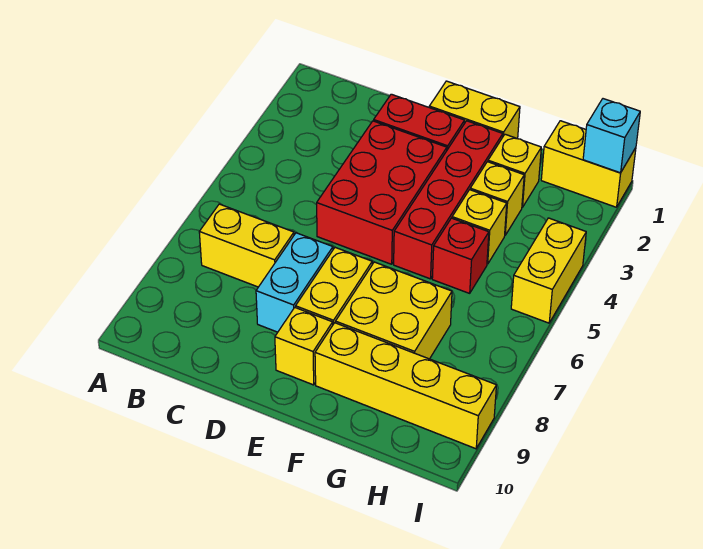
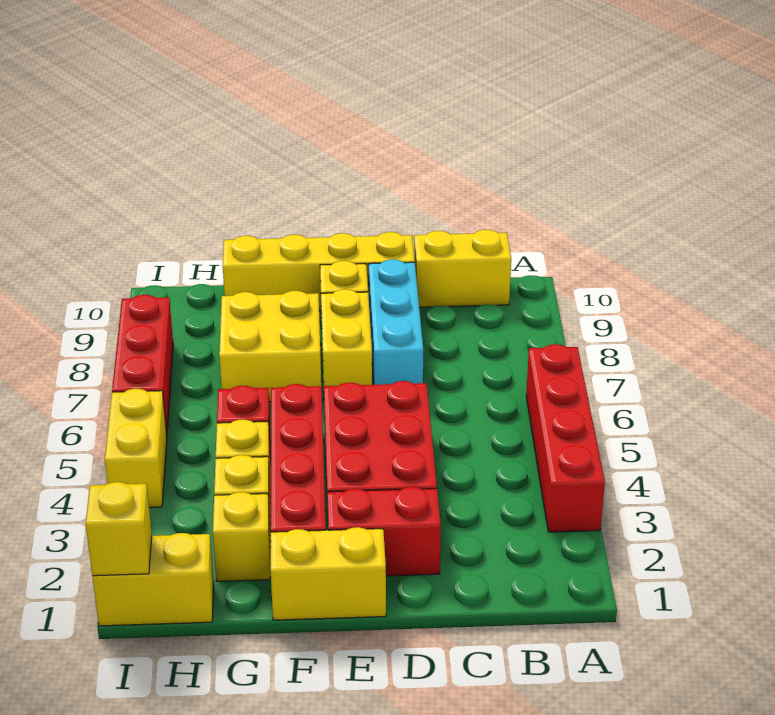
none -> red brick A3:A6 level 1
yellow brick B7:C7 level 1 -> yellow brick B10:C10 level 1
cyan brick D7:D8 level 1 -> cyan brick D7:D9 level 1
yellow brick F9:I9 level 1 -> yellow brick D10:G10 level 1
cyan brick I1 level 2 -> yellow brick I1 level 2
none -> red brick I6:I8 level 1

